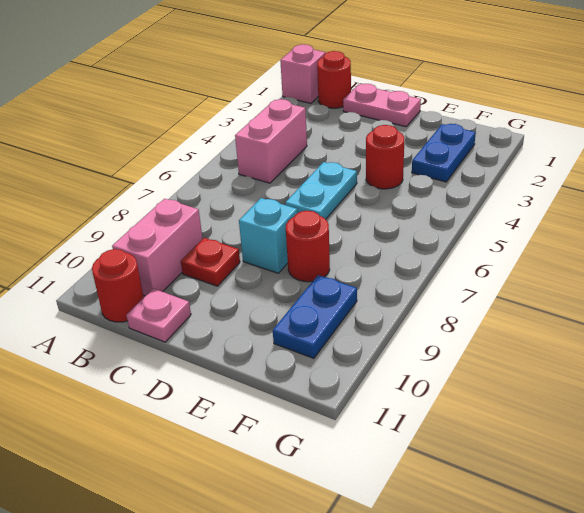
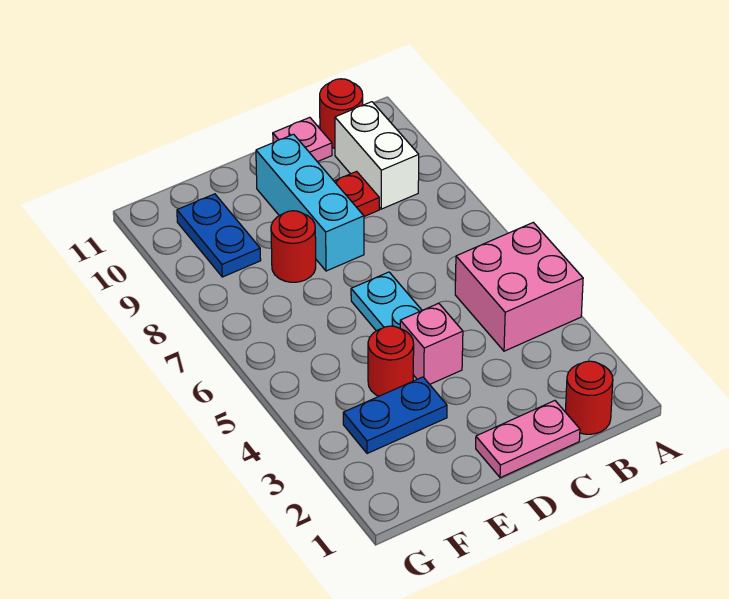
pink brick A1 level 1 -> pink brick D4 level 1
pink brick B4:B5 level 1 -> pink brick A4:B5 level 1
pink brick B9:B10 level 1 -> white brick B9:B10 level 1
cyan brick D8 level 1 -> cyan brick D8:D10 level 1
blue plate F2:F3 level 1 -> blue plate E3:F3 level 1

